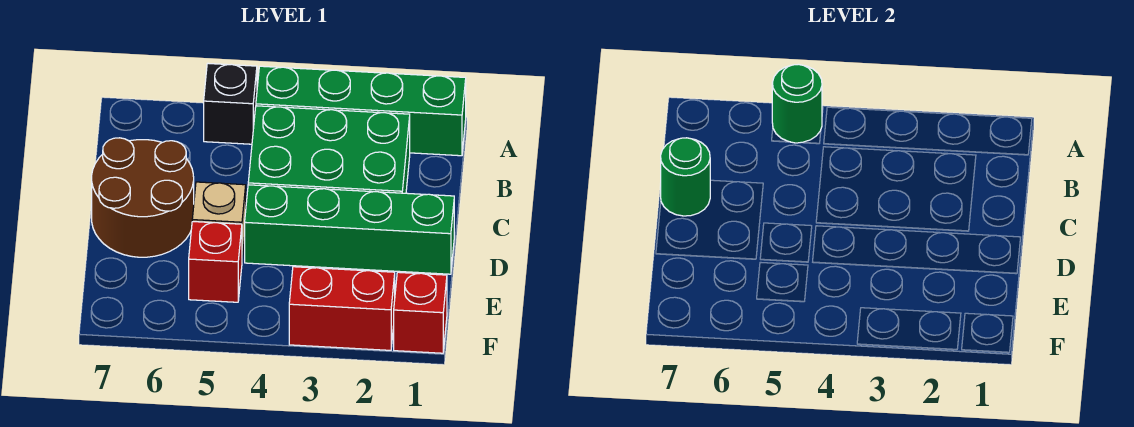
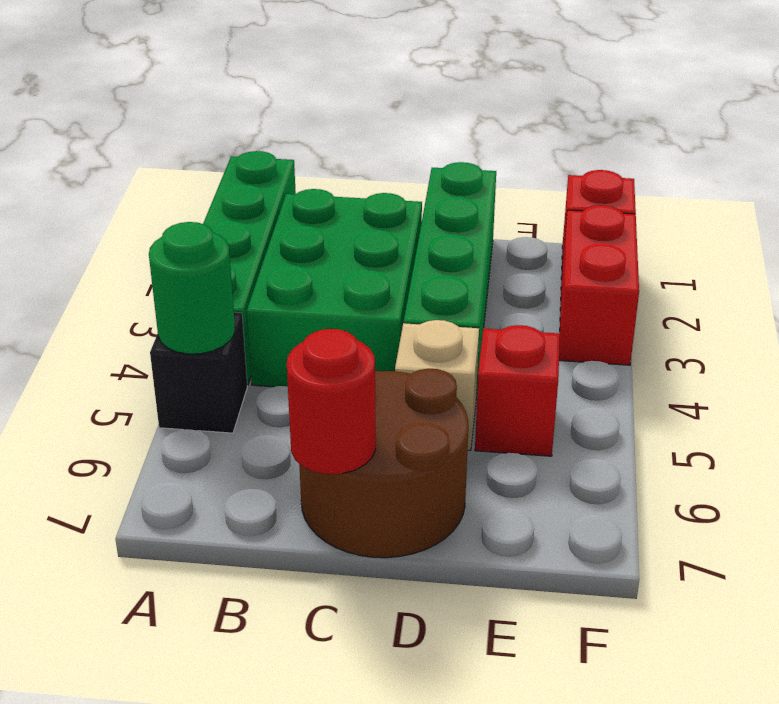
green round brick C7 level 2 -> red round brick C7 level 2

